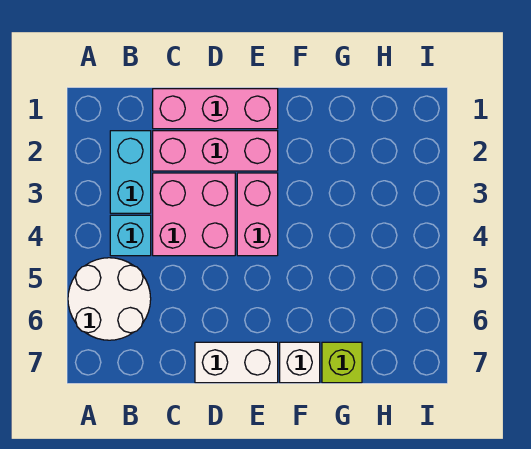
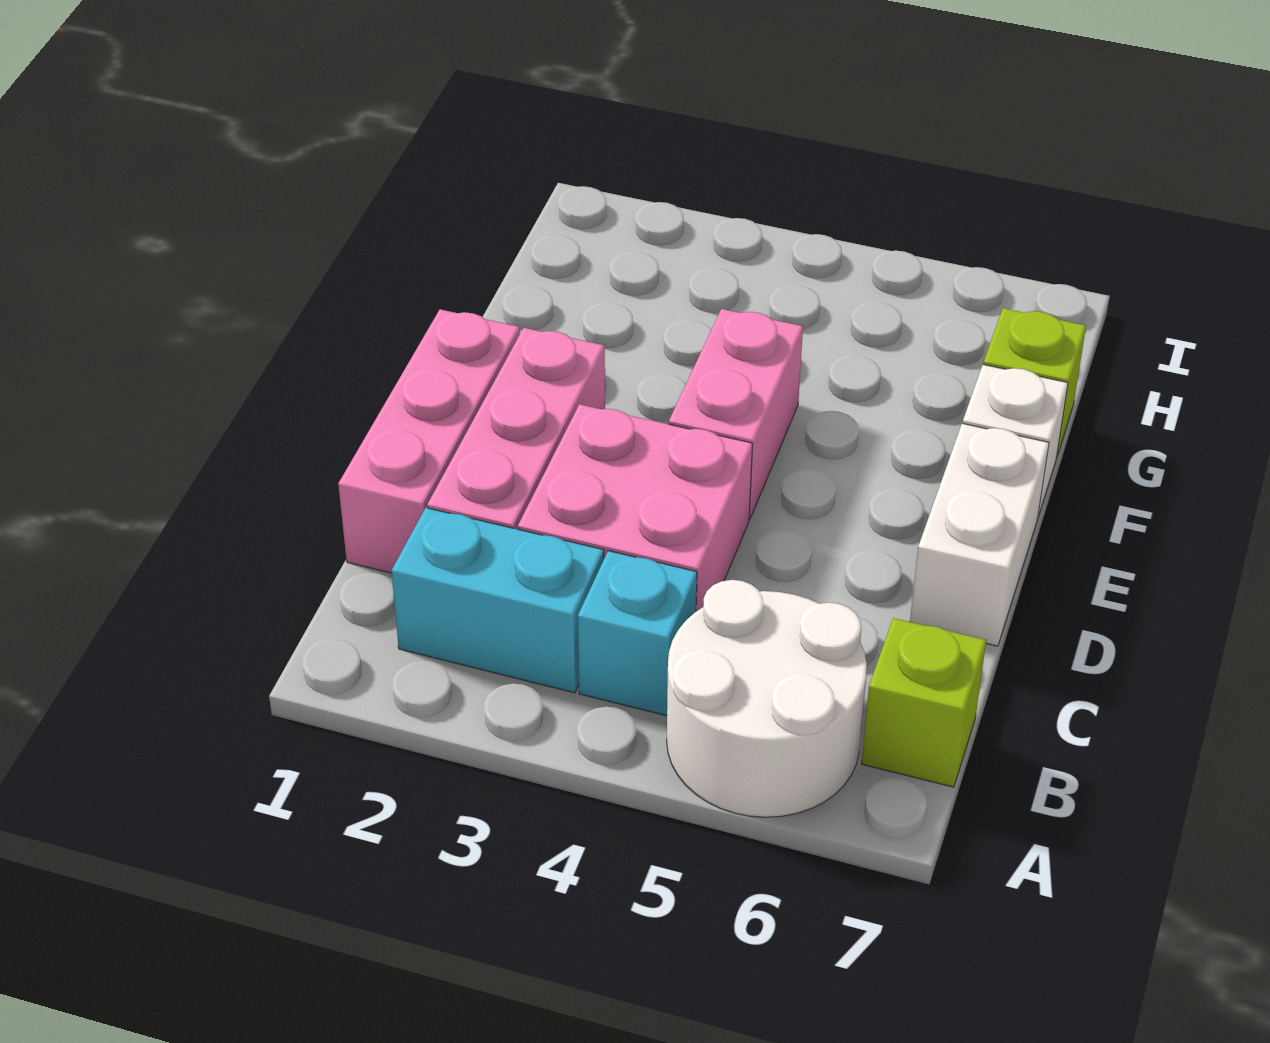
none -> lime brick B7 level 1
pink brick E3:E4 level 1 -> pink brick E4:F4 level 1

